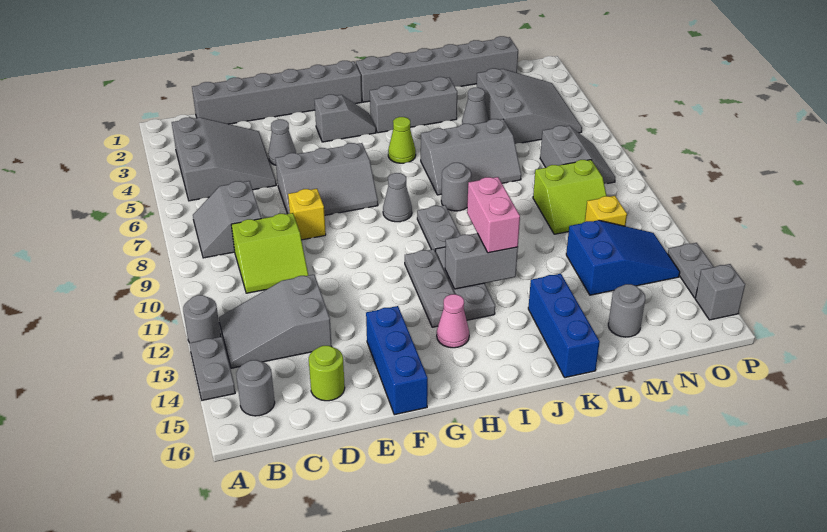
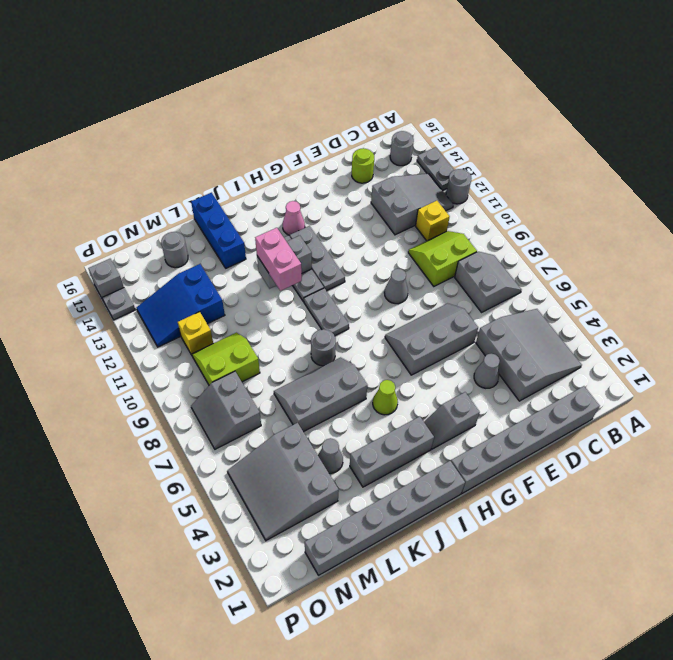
grey slope B3:D5 level 1 top B -> grey slope B3:D5 level 1 top D
yellow brick E8 level 1 -> yellow brick C11 level 1
blue brick F14:F16 level 1 -> none
grey cone H8 level 1 -> grey cone F9 level 1
grey plate P13:P14 level 1 -> grey plate P14 level 1

